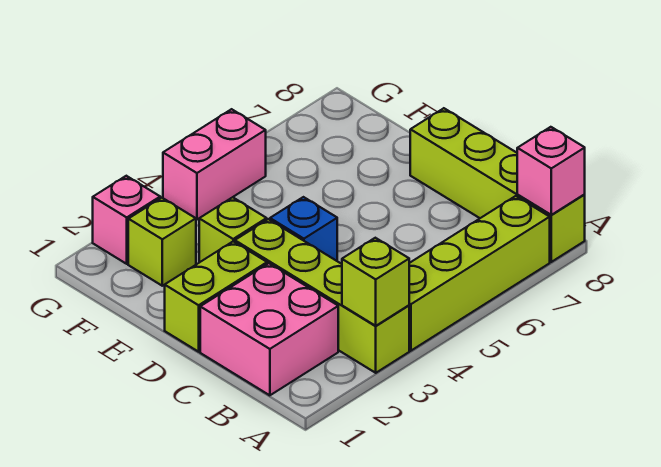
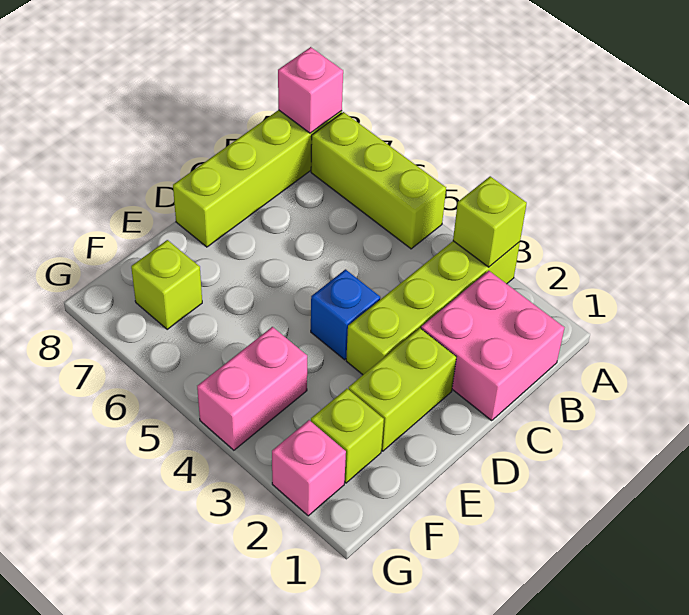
lime brick A4:A7 level 1 -> lime brick A5:A7 level 1
lime brick D1:D2 level 1 -> lime brick D2:E2 level 1
lime brick E3 level 1 -> lime brick F7 level 1
pink brick G4:G5 level 1 -> pink brick F4:G4 level 1

